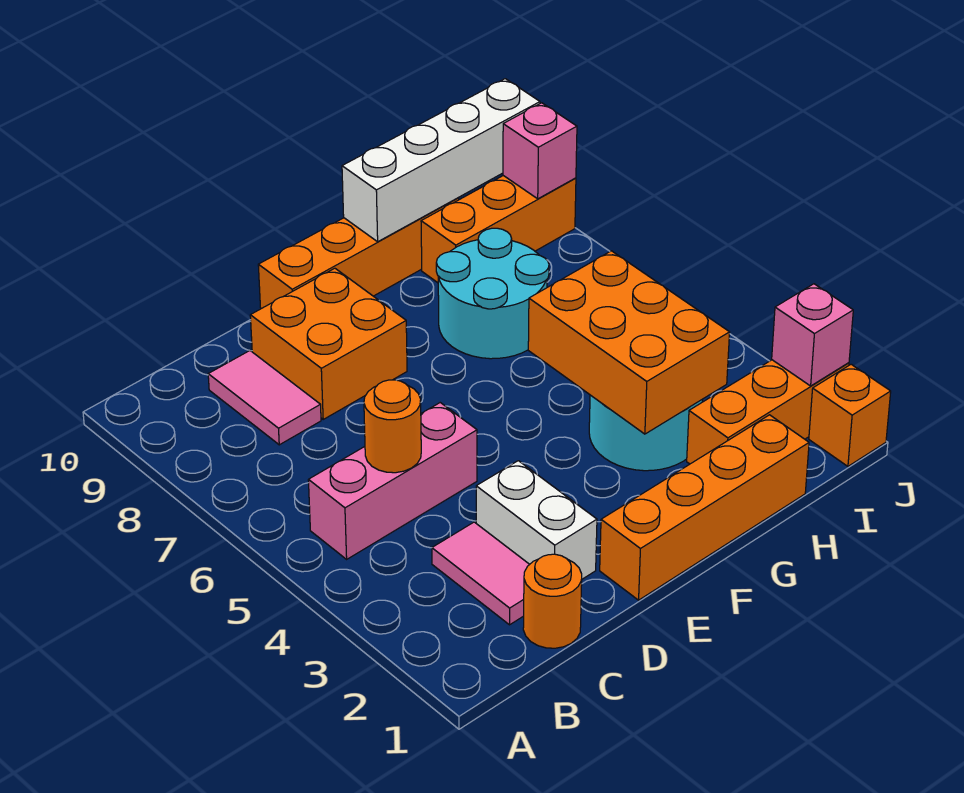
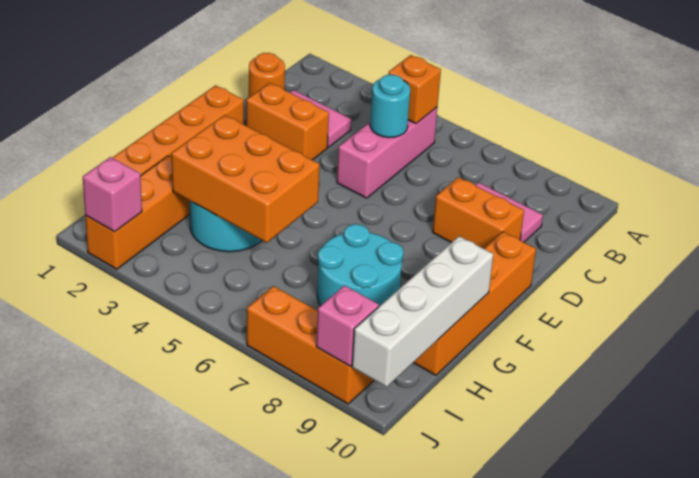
orange round brick C5 level 2 -> cyan round brick C5 level 2
white brick D2:D3 level 1 -> orange brick D2:D3 level 1
orange brick D8:E9 level 1 -> orange brick D8:D9 level 1
orange brick H9:J9 level 1 -> orange brick J7:J9 level 1
orange brick J1 level 1 -> orange brick B5 level 2

